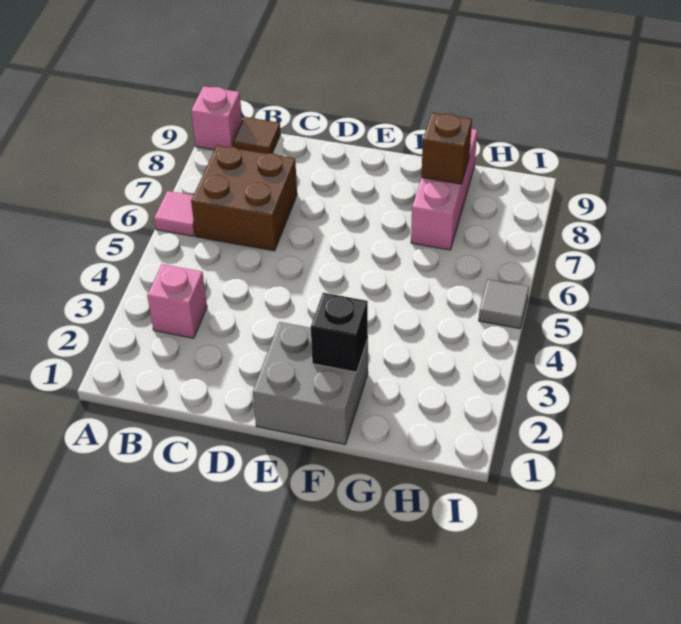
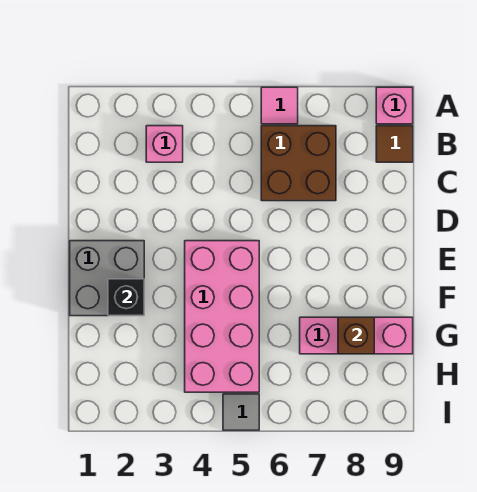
none -> pink brick E4:H5 level 1

